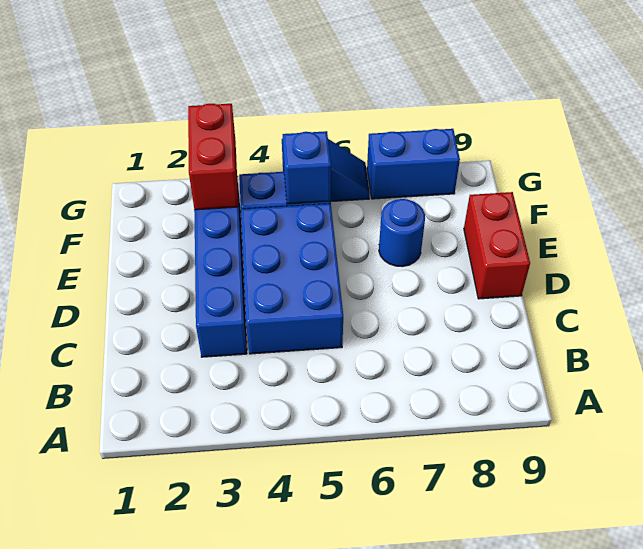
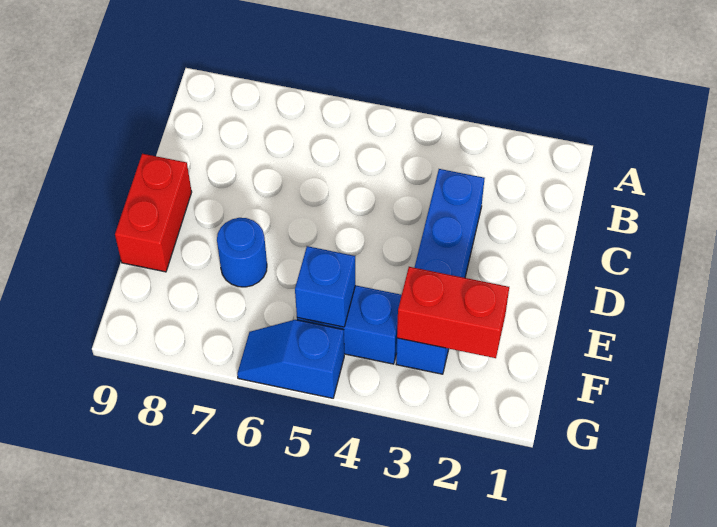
blue brick C4:E5 level 1 -> none
red brick F3:G3 level 2 -> red brick F2:F3 level 2
blue brick G7:G8 level 1 -> none

